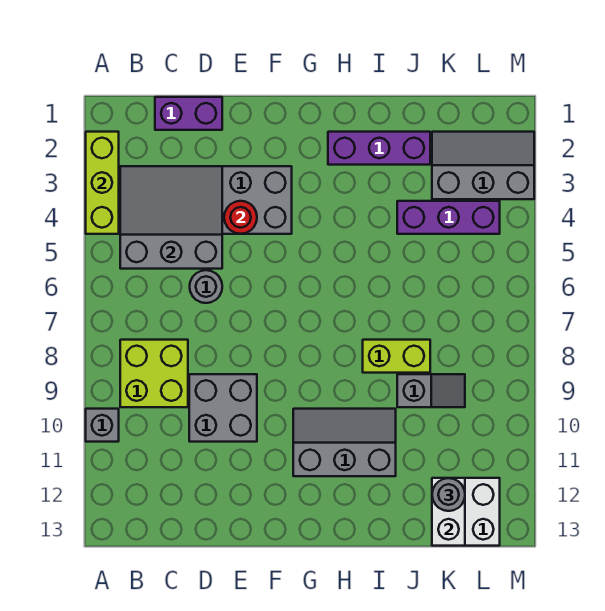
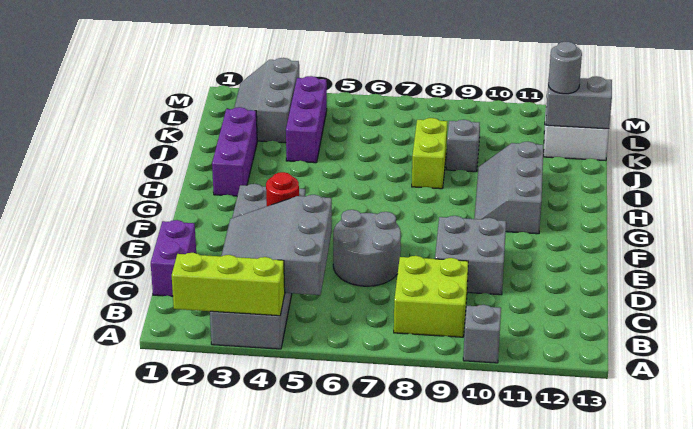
grey round brick D6 level 1 -> grey round brick D6:E7 level 1
white brick K12:K13 level 2 -> grey brick K12:K13 level 2

